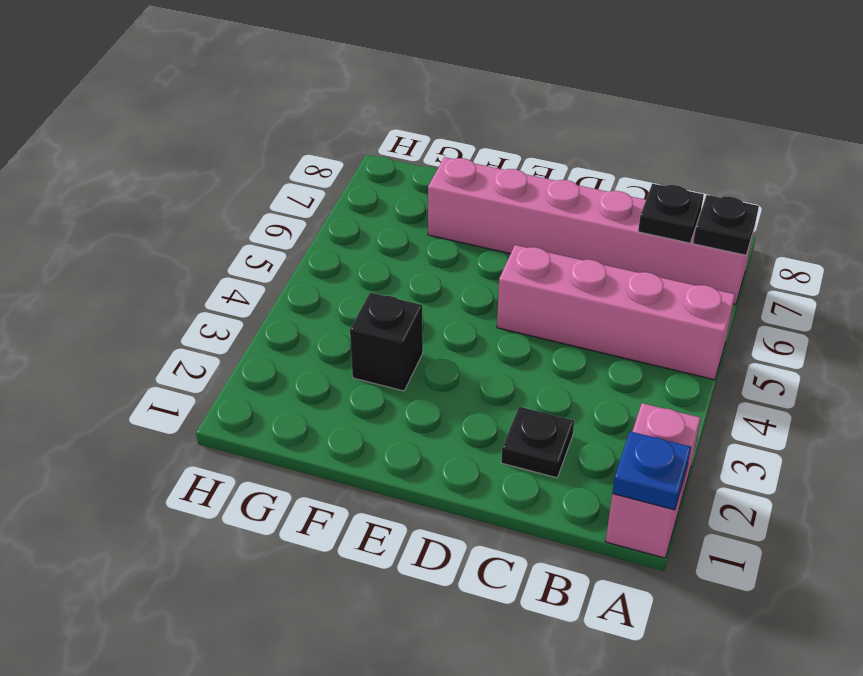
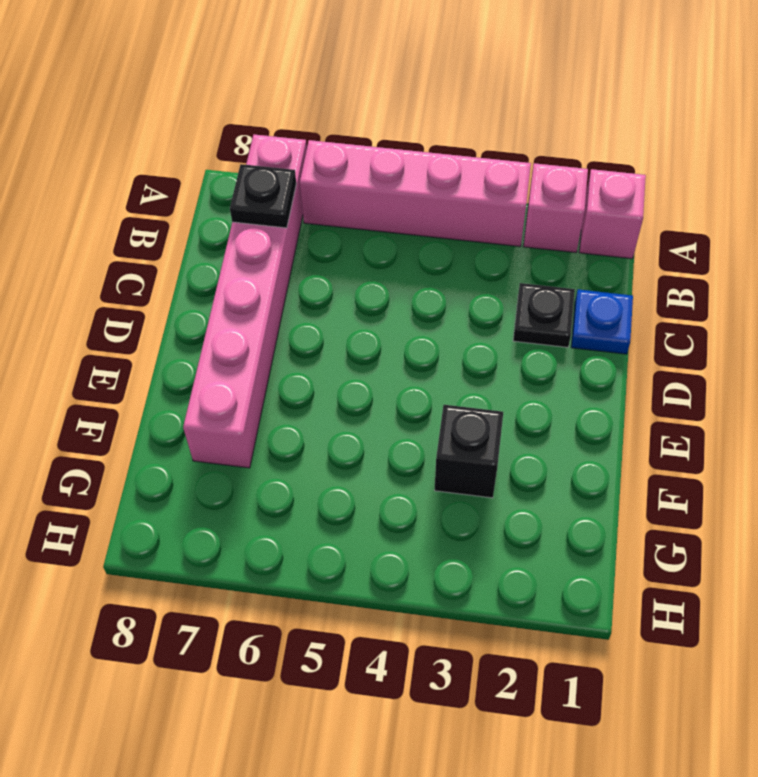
blue plate A1 level 2 -> blue plate C1 level 1
pink brick A5:D5 level 1 -> pink brick A3:A6 level 1
black plate A7 level 2 -> none

